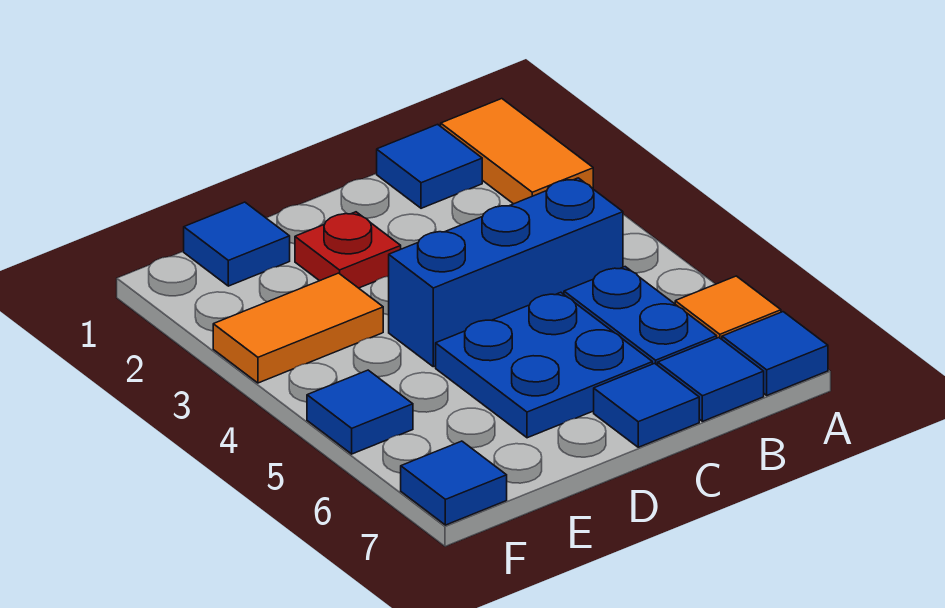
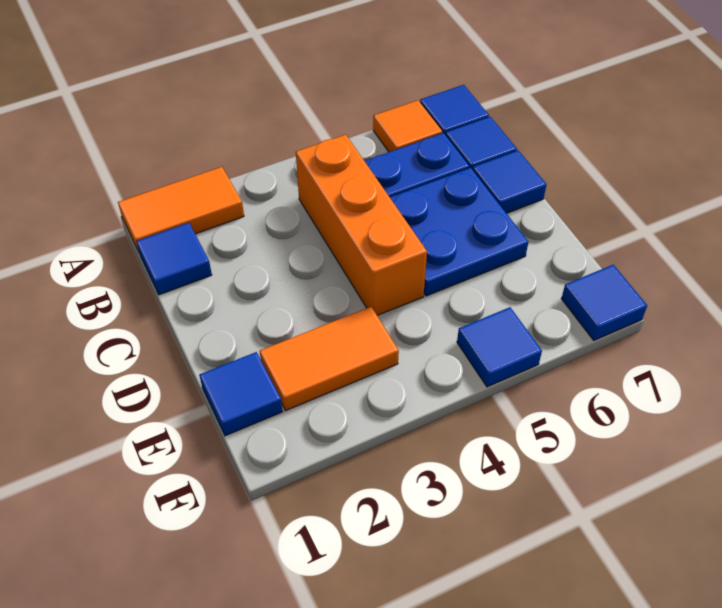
blue brick B4:D4 level 1 -> orange brick B4:D4 level 1
red plate D2 level 1 -> none
orange tile E3:F3 level 1 -> orange tile E2:E3 level 1

